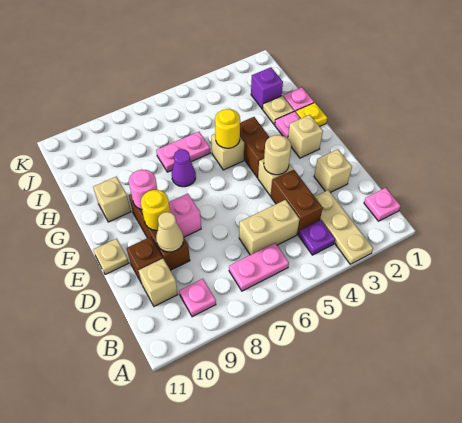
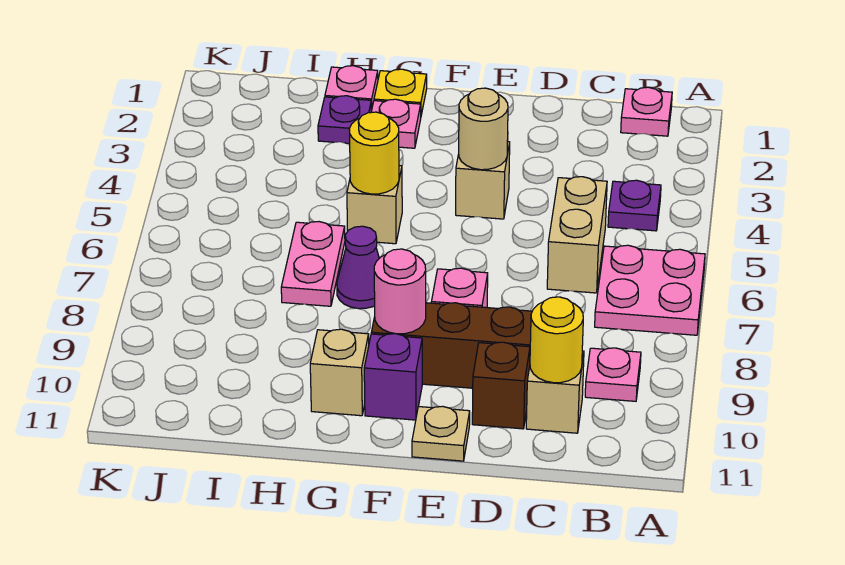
tan plate A3:C3 level 1 -> none
pink plate B6:B7 level 1 -> pink plate A6:B7 level 1
brown brick C4:D4 level 1 -> none
tan brick D2 level 1 -> none
tan cone D9 level 2 -> none
yellow round brick E9 level 2 -> yellow round brick C10 level 2
tan brick F2 level 1 -> none
brown brick F4:G4 level 1 -> none
tan plate H2 level 1 -> purple plate H2 level 1
purple brick I2 level 1 -> purple brick F10 level 1

